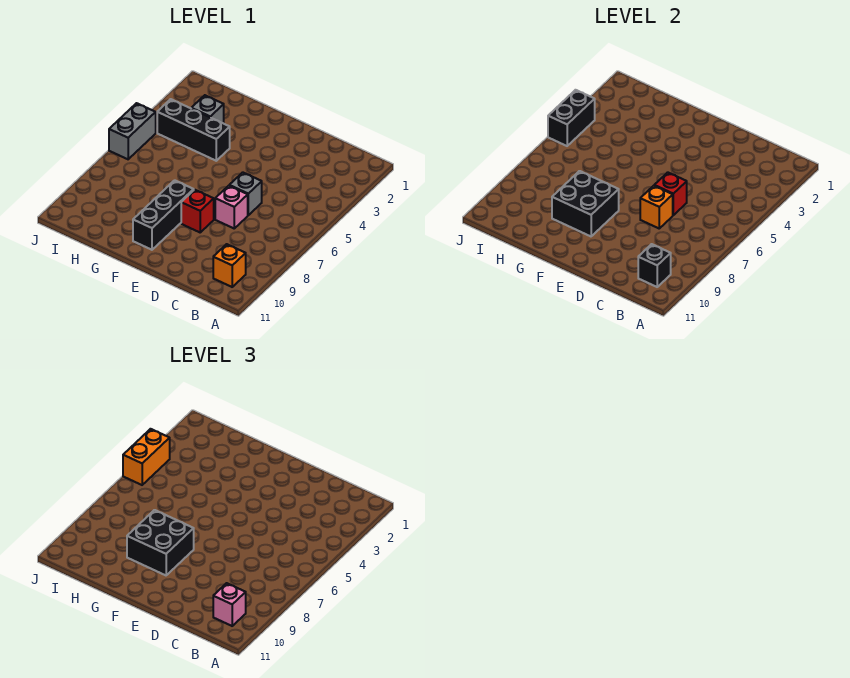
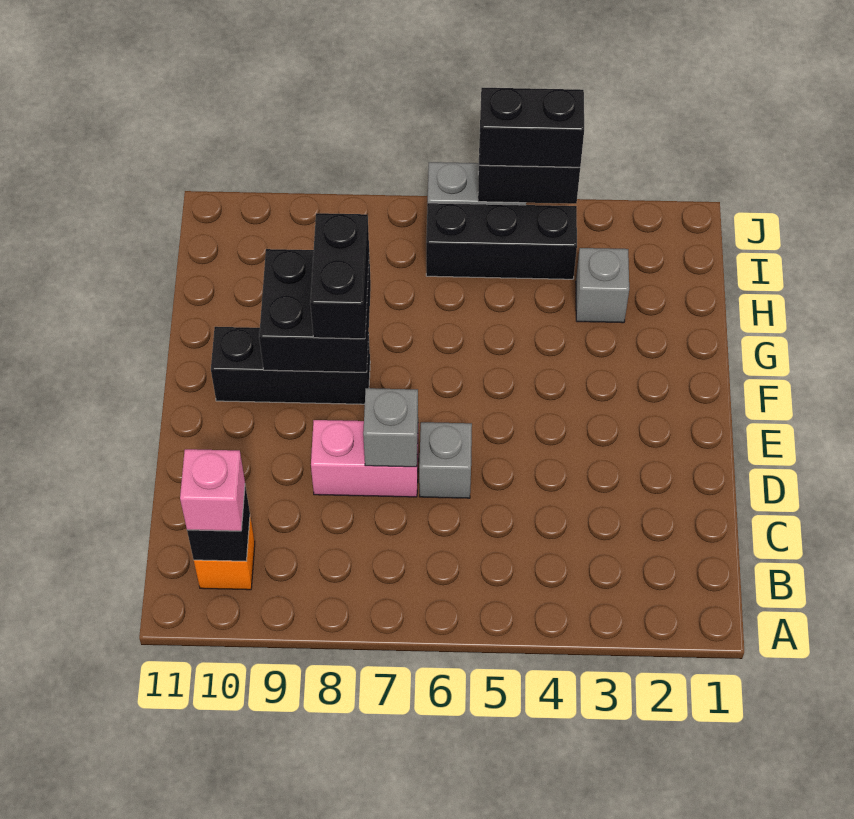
red brick D6 level 2 -> none
pink brick D7 level 1 -> pink brick D7:D8 level 1
orange brick D7 level 2 -> grey brick D7 level 2
red brick E8 level 1 -> none
black brick F8:G9 level 3 -> black brick F8:G8 level 3
black brick G4:I4 level 1 -> black brick I4:I6 level 1
orange brick J4:J5 level 3 -> black brick J4:J5 level 3

